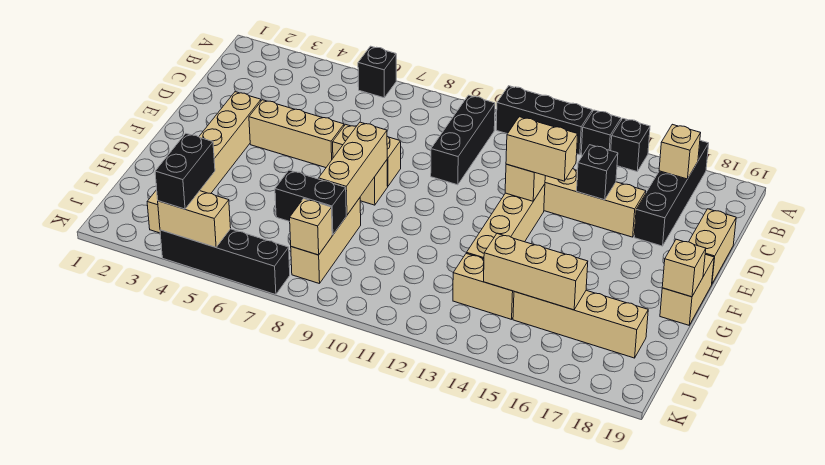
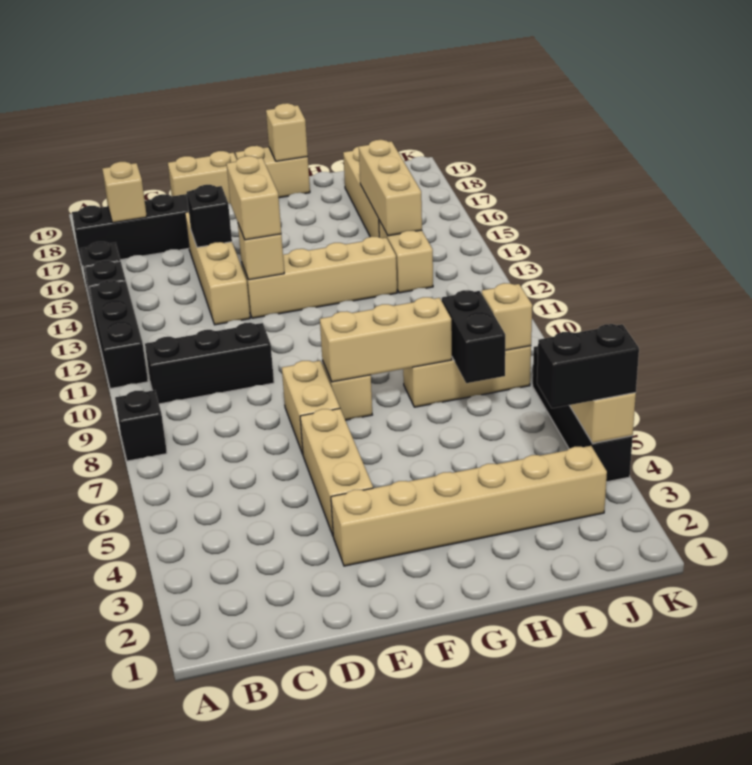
black brick A6 level 1 -> black brick A8 level 1

